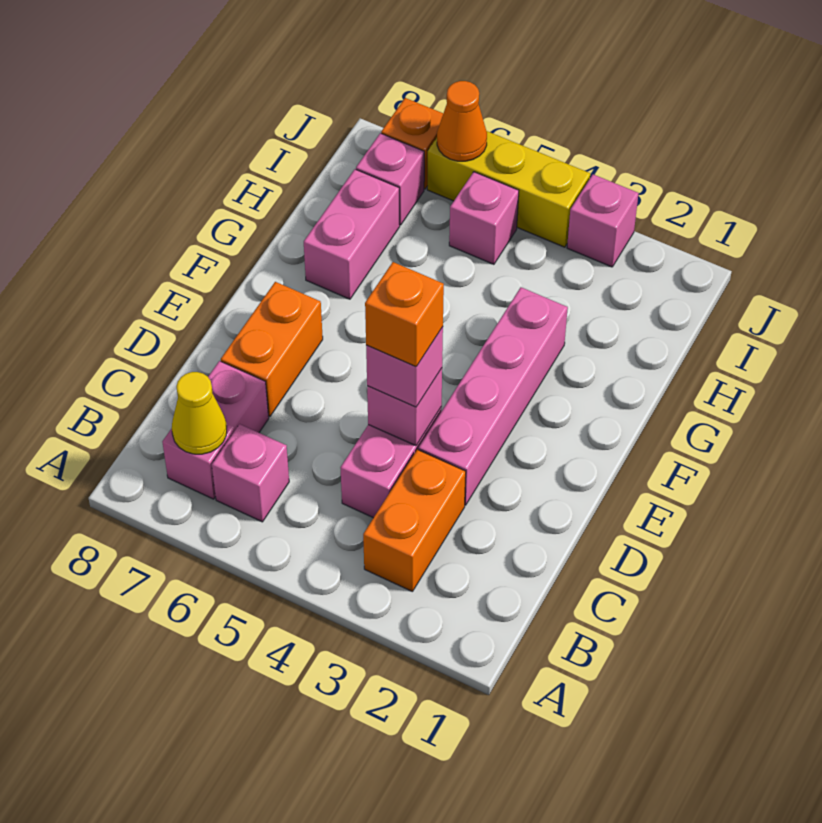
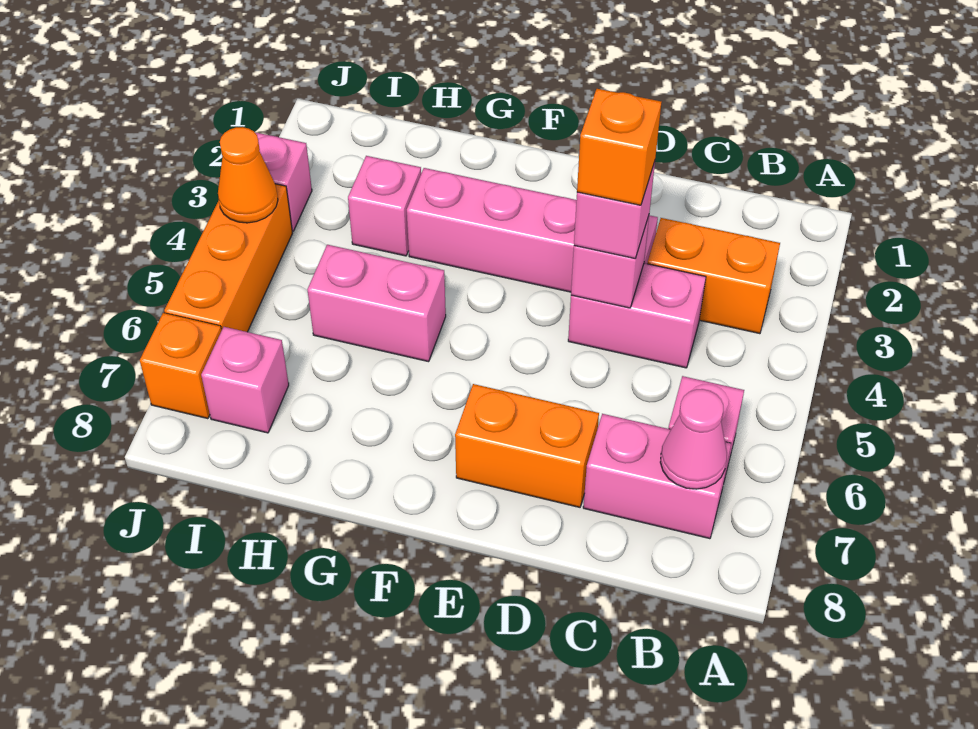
yellow cone B7 level 2 -> pink cone B7 level 2
pink brick G7:H7 level 1 -> pink brick G5:H5 level 1
pink brick I5 level 1 -> pink brick H3 level 1
yellow brick J4:J6 level 1 -> orange brick J4:J6 level 1
orange cone J6 level 2 -> orange cone J4 level 2

